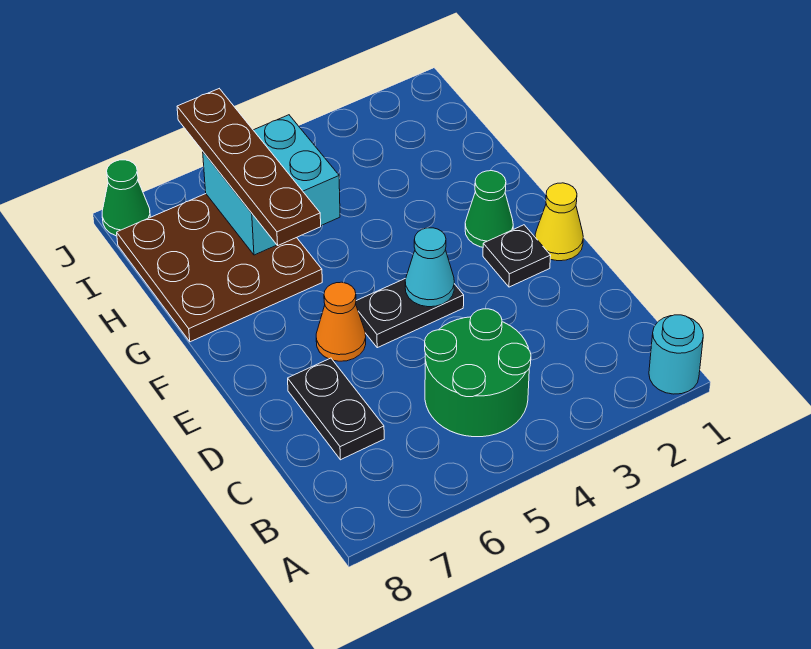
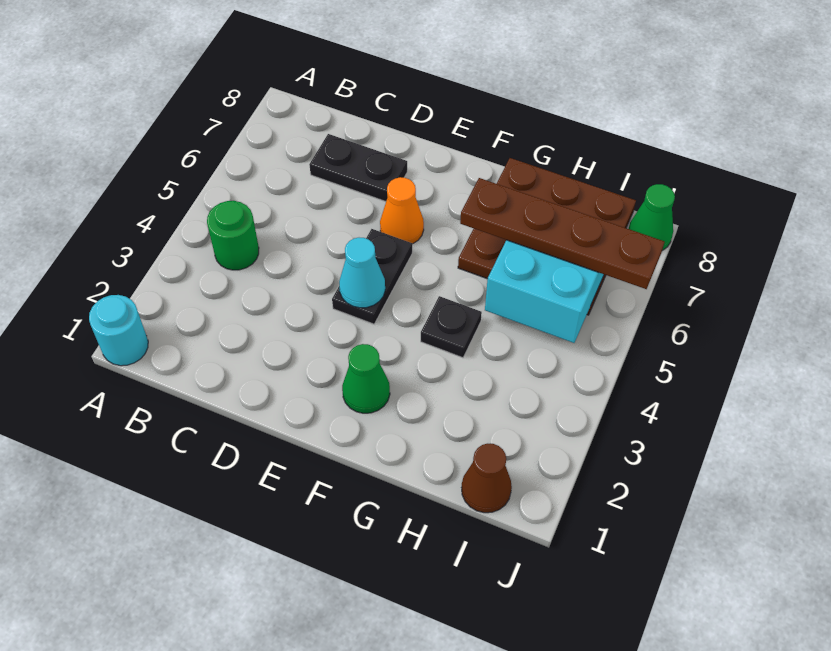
green round brick B4:C5 level 1 -> green round brick B4 level 1
yellow cone E1 level 1 -> none
black plate E2 level 1 -> black plate G4 level 1
none -> brown cone I1 level 1

